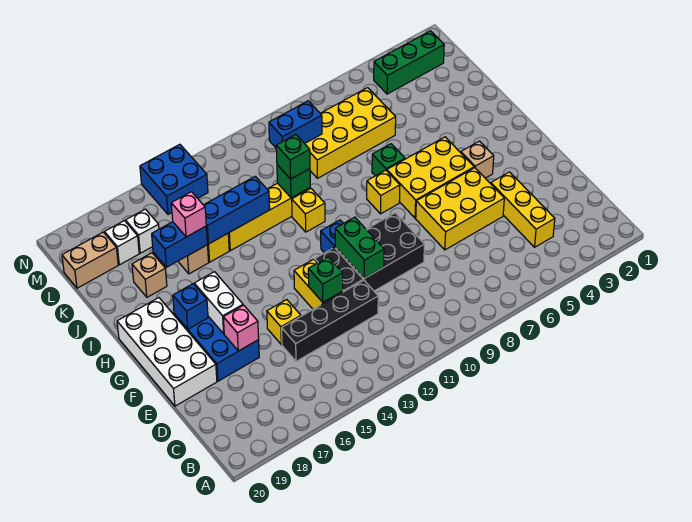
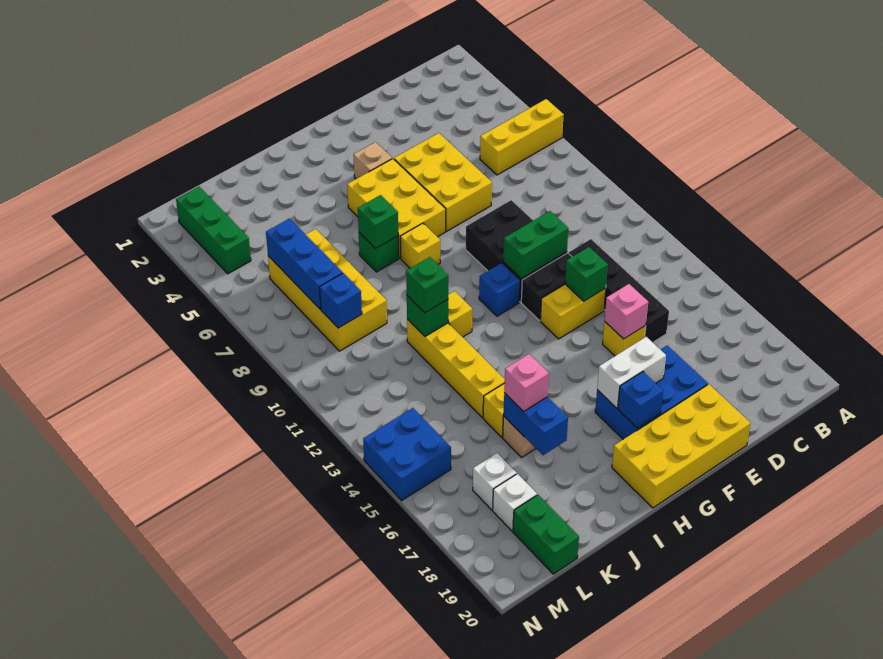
yellow brick C4:E4 level 1 -> yellow brick A6:C6 level 1
pink brick E17 level 2 -> pink brick E15 level 2
white brick E19:H20 level 1 -> yellow brick E19:H20 level 1
none -> green brick I7 level 2
blue brick J13:J15 level 2 -> blue brick L6:L8 level 2
tan brick J18 level 1 -> none
blue brick L9:L10 level 2 -> blue brick L9 level 2
tan brick L19:L20 level 1 -> green brick L19:L20 level 1

